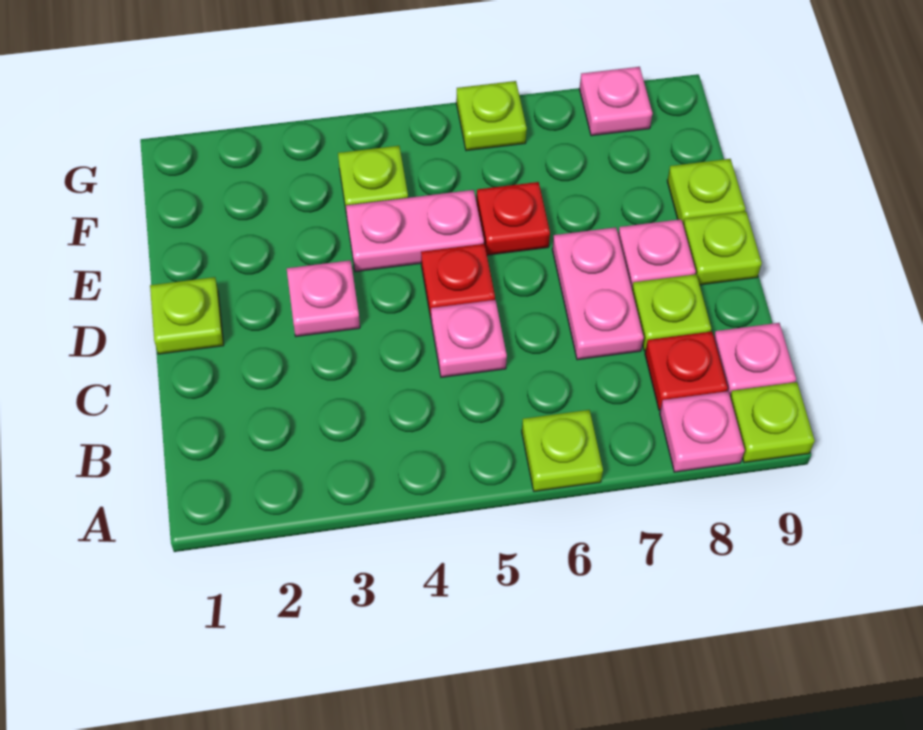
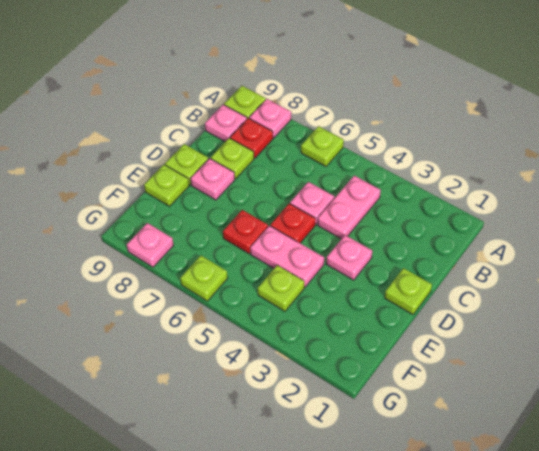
pink plate C7:D7 level 1 -> pink plate B4:C4 level 1

